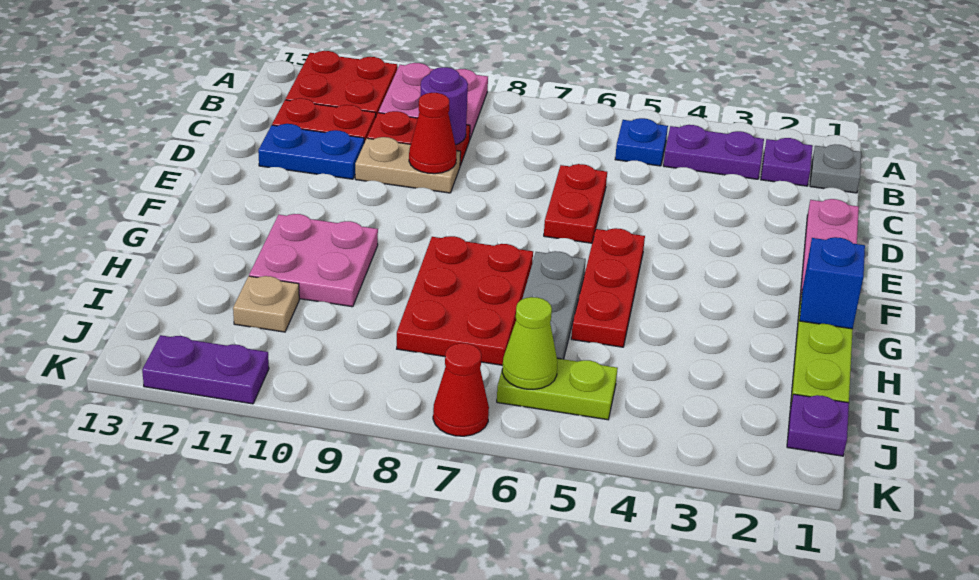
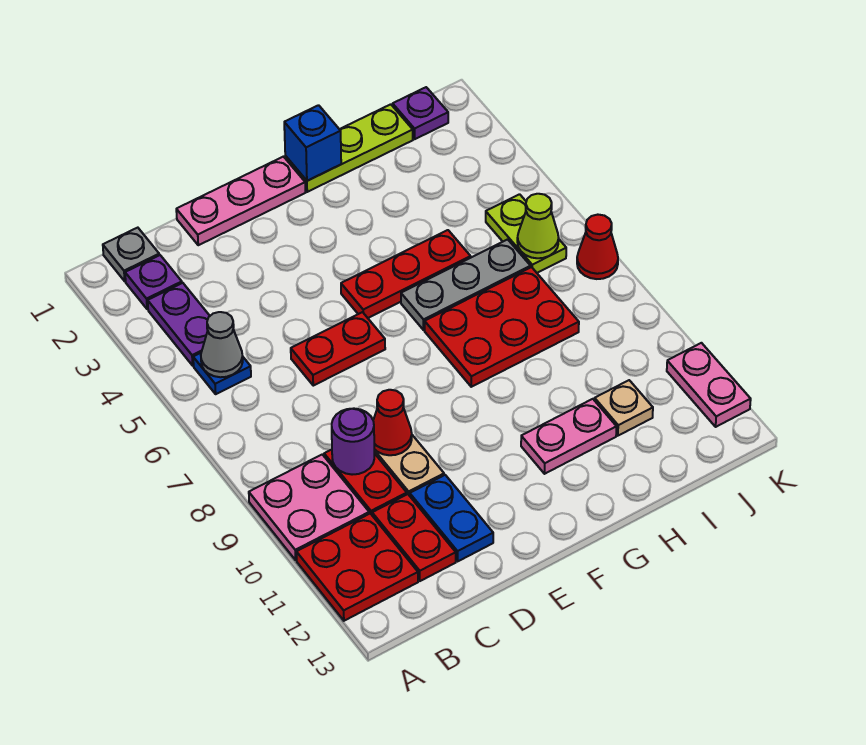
none -> grey cone B5 level 2
pink plate G10:H11 level 1 -> pink plate G11:H11 level 1
purple plate K11:K12 level 1 -> pink plate K11:K12 level 1

